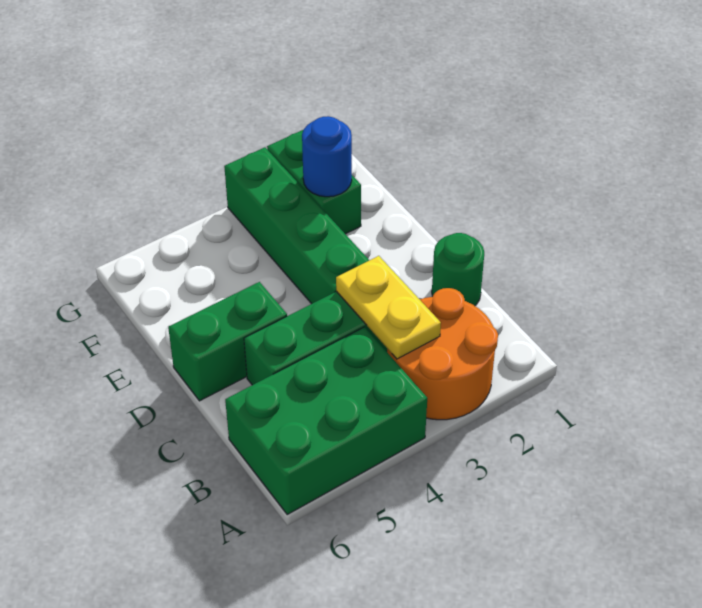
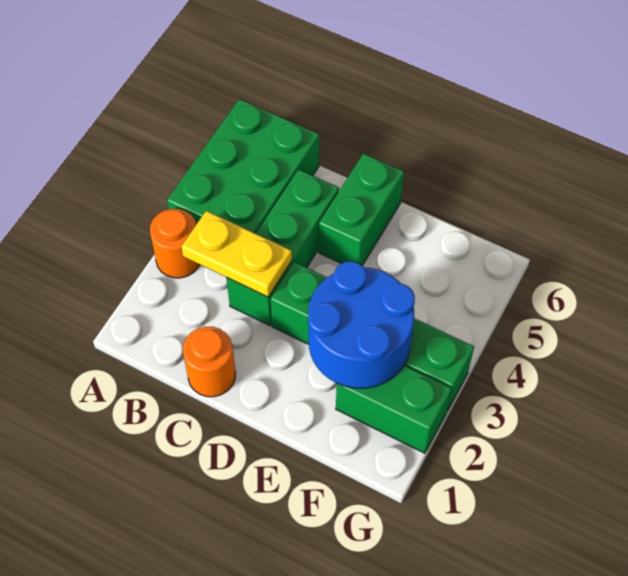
orange round brick A2:B3 level 1 -> orange round brick A3 level 1
green round brick C1 level 1 -> orange round brick C1 level 1
blue round brick F2 level 2 -> blue round brick E2:F3 level 2

